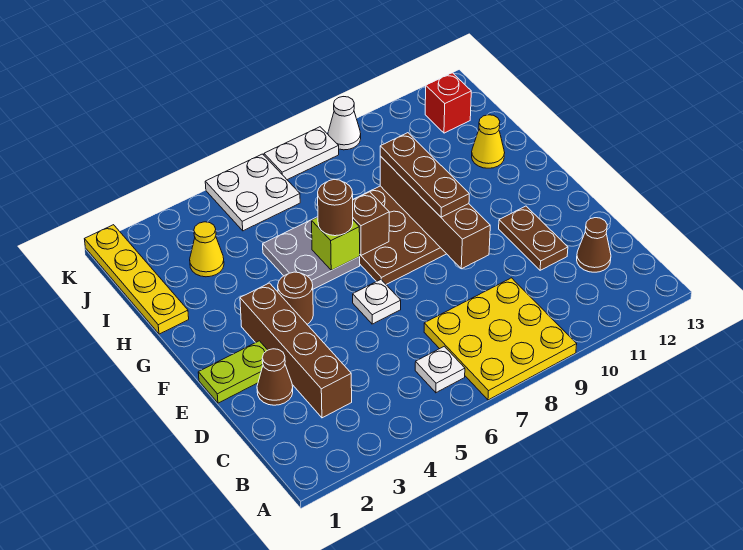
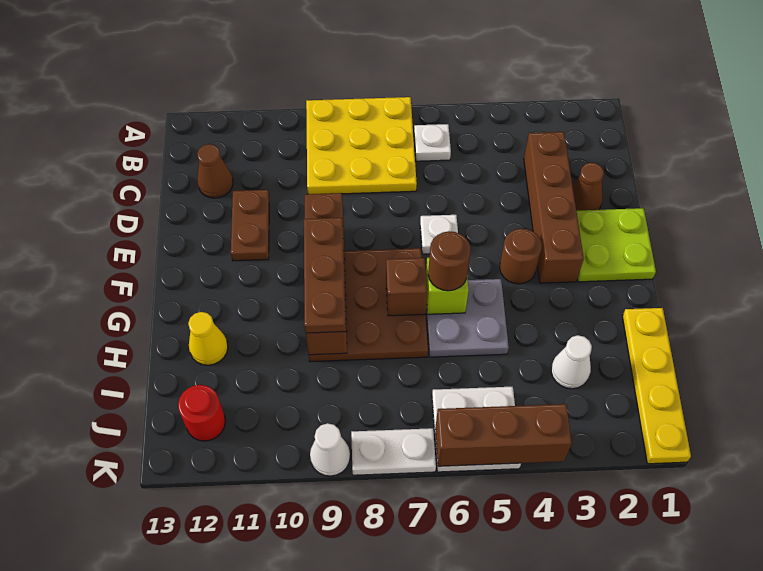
lime plate E1:E2 level 1 -> lime plate E1:F2 level 1
yellow cone I3 level 1 -> white cone I3 level 1
red brick J12 level 1 -> red round brick J12 level 1
none -> brown brick K4:K6 level 2

